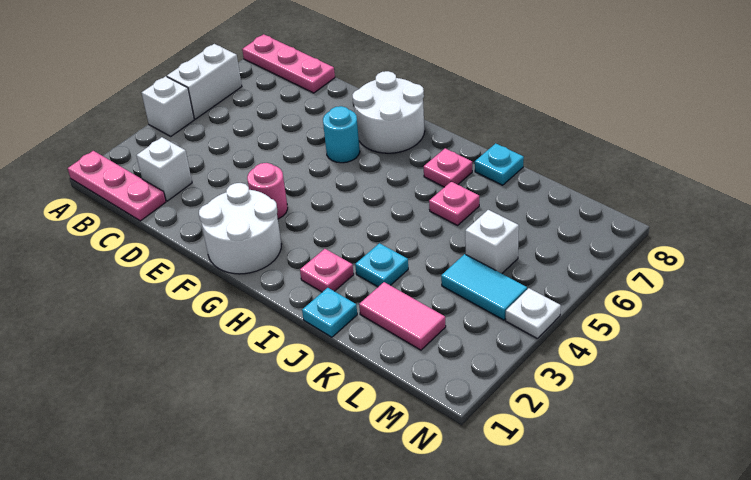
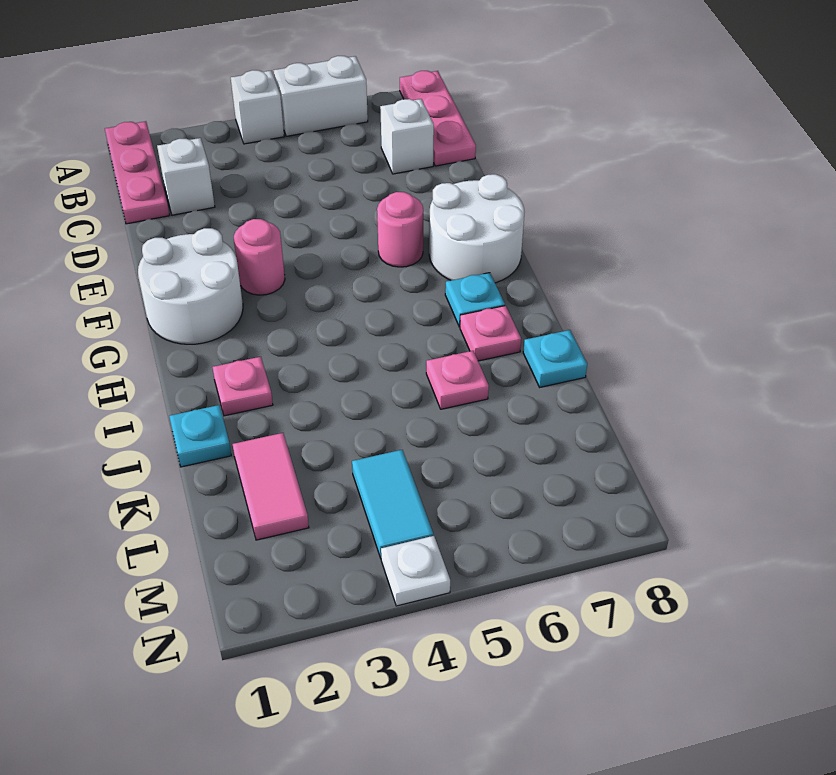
cyan round brick F6 level 1 -> pink round brick F6 level 1
cyan plate J3 level 1 -> cyan plate H7 level 1
white brick L5 level 1 -> white brick C7 level 1

